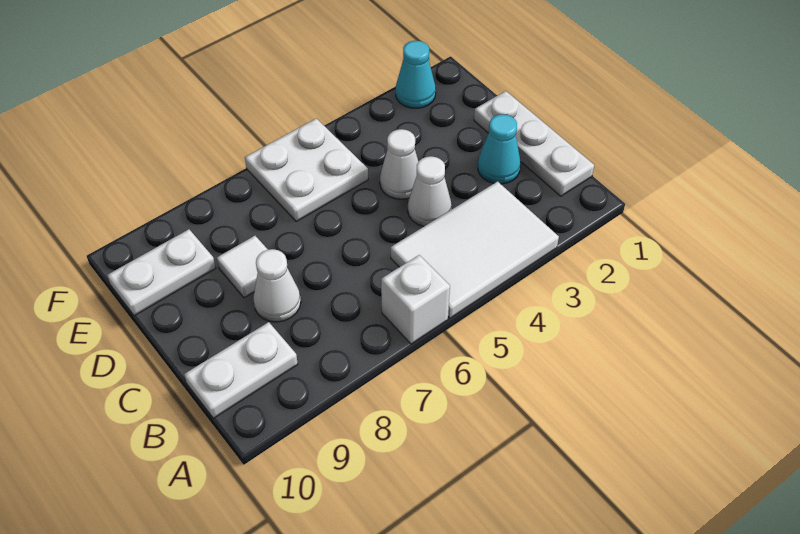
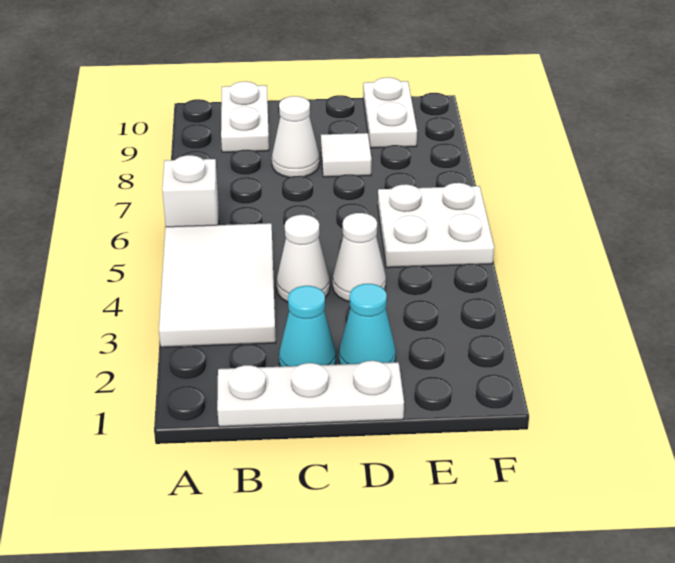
cyan cone F2 level 1 -> cyan cone D2 level 1

